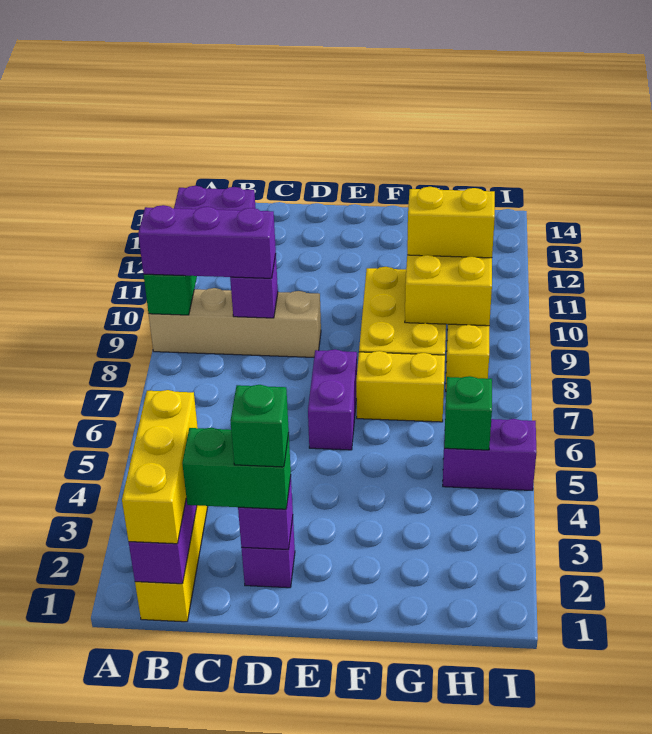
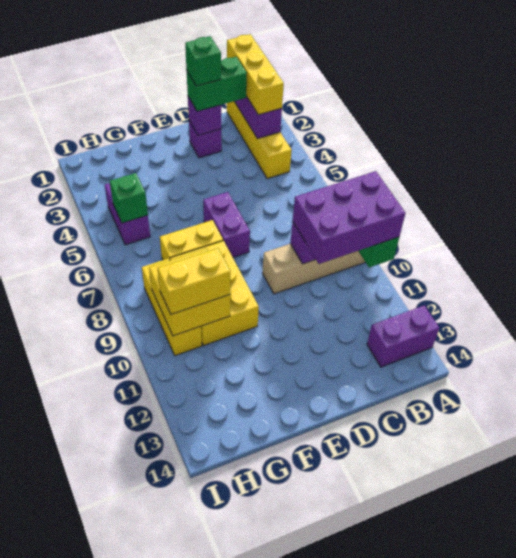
purple brick A9:C9 level 3 -> purple brick A9:C10 level 3
purple brick H5:I5 level 1 -> purple brick H4:H5 level 1

